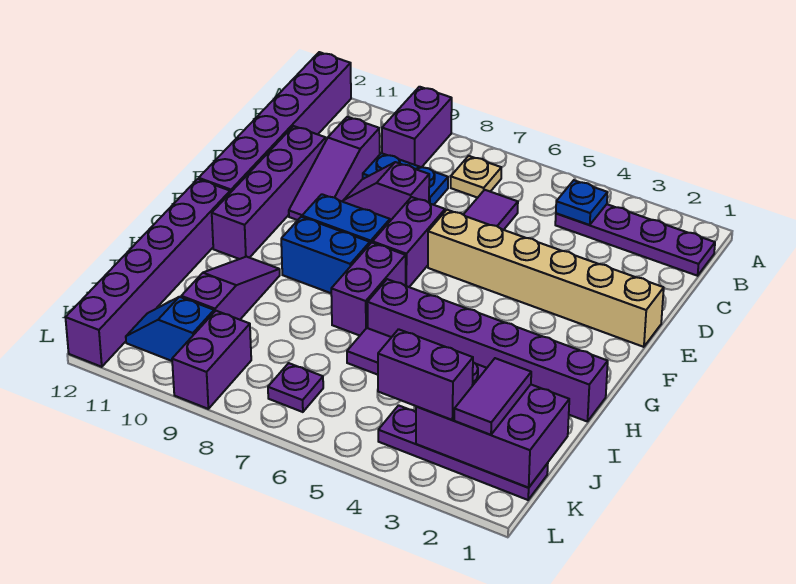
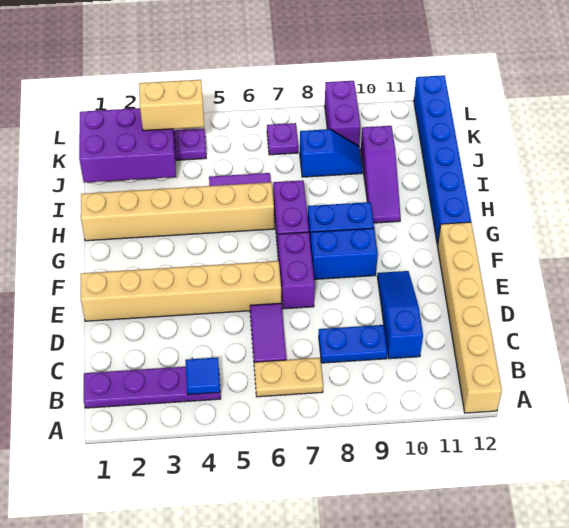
purple brick A9:B9 level 1 -> none
purple brick A12:F12 level 1 -> tan brick A12:F12 level 1
blue plate B4 level 2 -> blue tile B4 level 2
tan plate B7 level 1 -> tan plate B6:B7 level 1
purple slope C10:E10 level 1 top C -> blue slope C10:E10 level 1 top C
purple slope D8:D9 level 1 top 8 -> none
purple brick D11:G11 level 1 -> none
purple brick G12:L12 level 1 -> blue brick G12:L12 level 1
purple brick H1:H6 level 1 -> tan brick H1:H6 level 1
purple tile J2:K2 level 3 -> none
purple brick K3:K4 level 3 -> tan brick K3:K4 level 3
blue slope K10:K11 level 1 top 10 -> blue slope J8:J9 level 1 top 8

